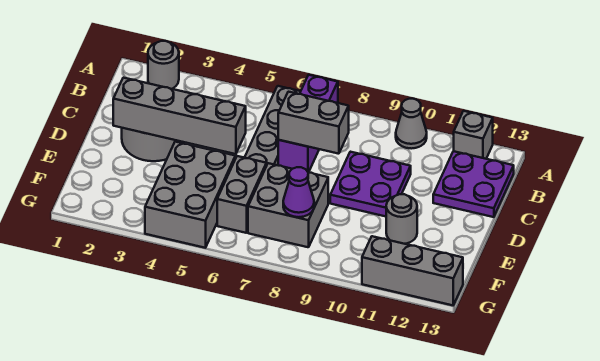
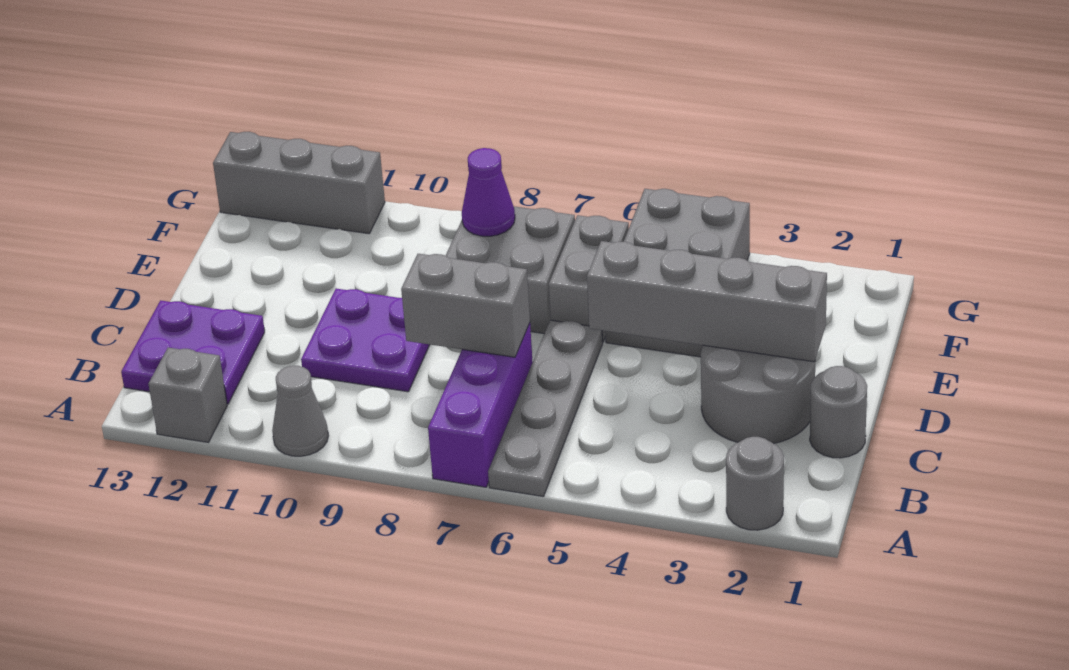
grey round brick E11 level 1 -> grey round brick C1 level 1

